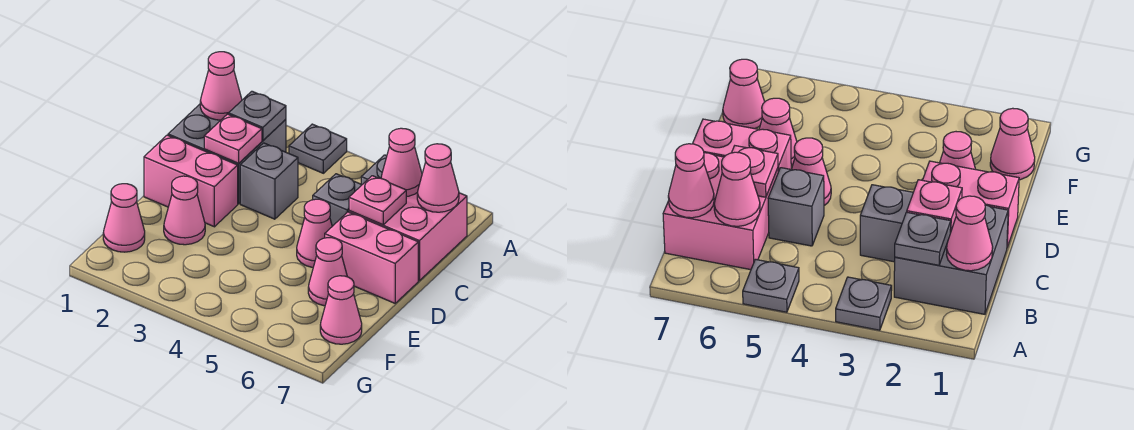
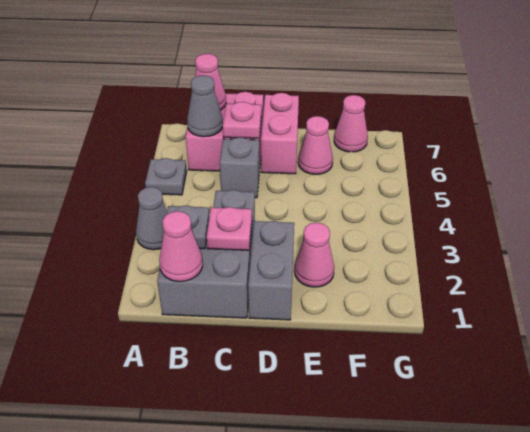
grey plate A3 level 1 -> grey cone A3 level 1
pink cone B6 level 2 -> grey cone B6 level 2
pink brick D1:D2 level 1 -> grey brick D1:D2 level 1
pink cone D5 level 1 -> none
pink cone F1 level 1 -> none

